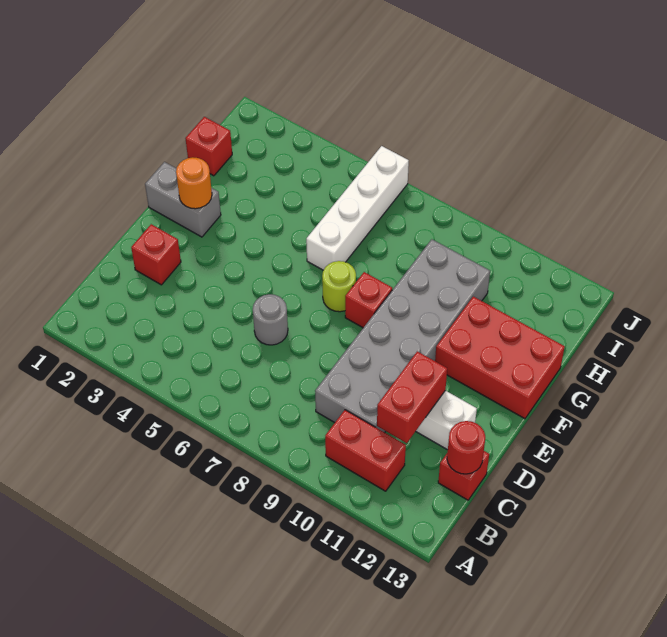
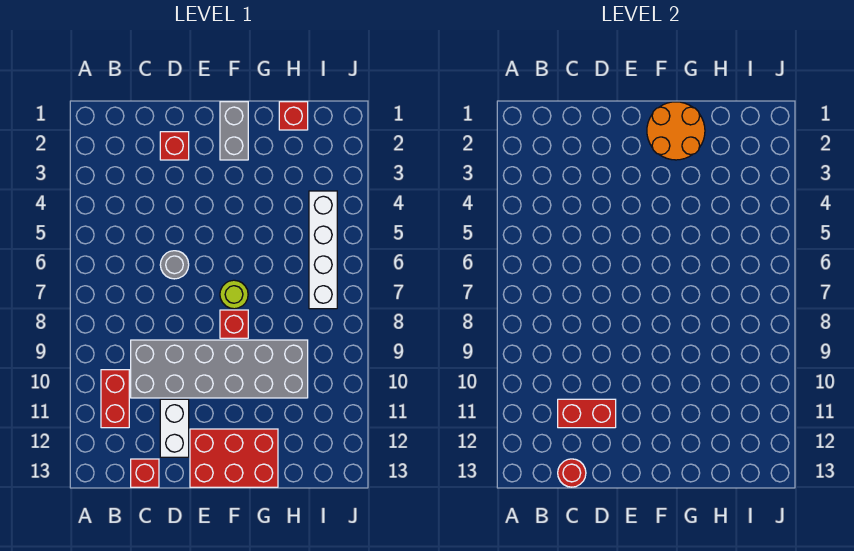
orange round brick F2 level 2 -> orange round brick F1:G2 level 2
red brick F11:G13 level 1 -> red brick E12:G13 level 1
white brick G6:J6 level 1 -> white brick I4:I7 level 1

